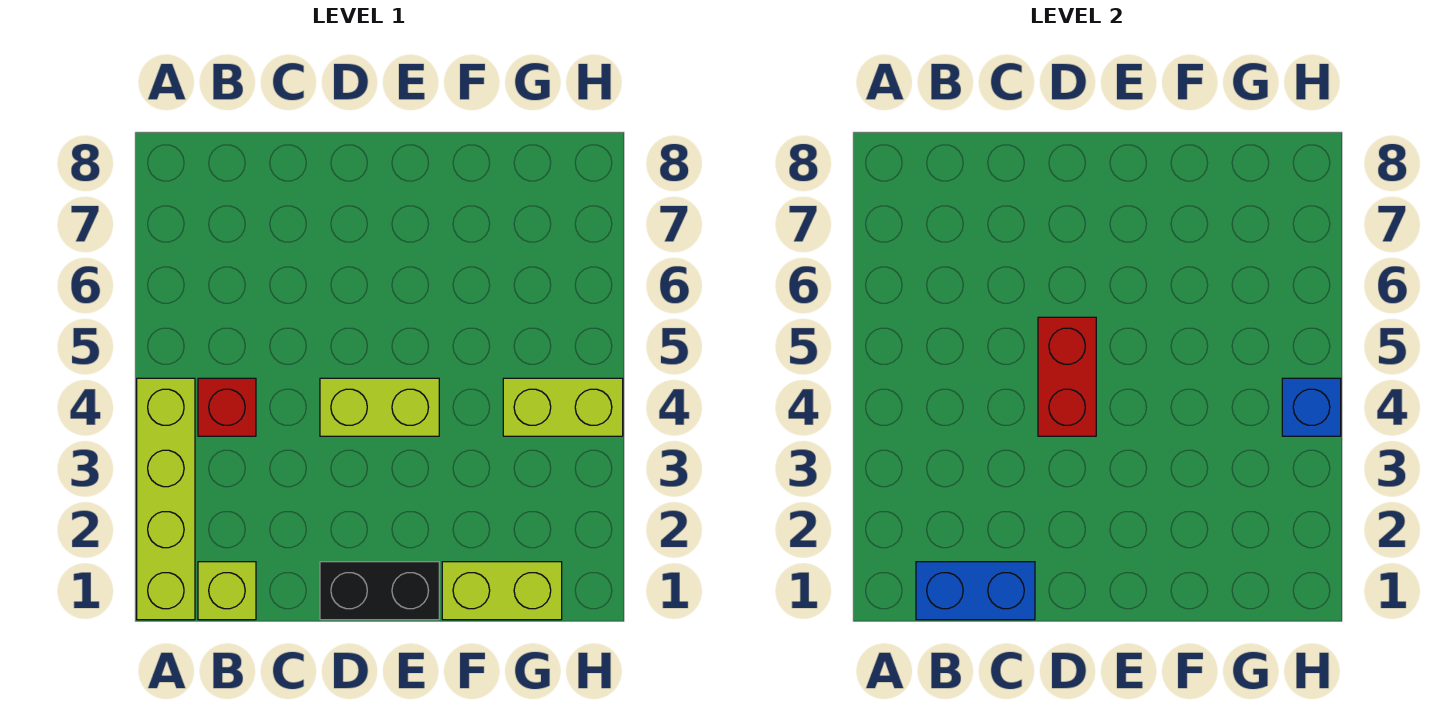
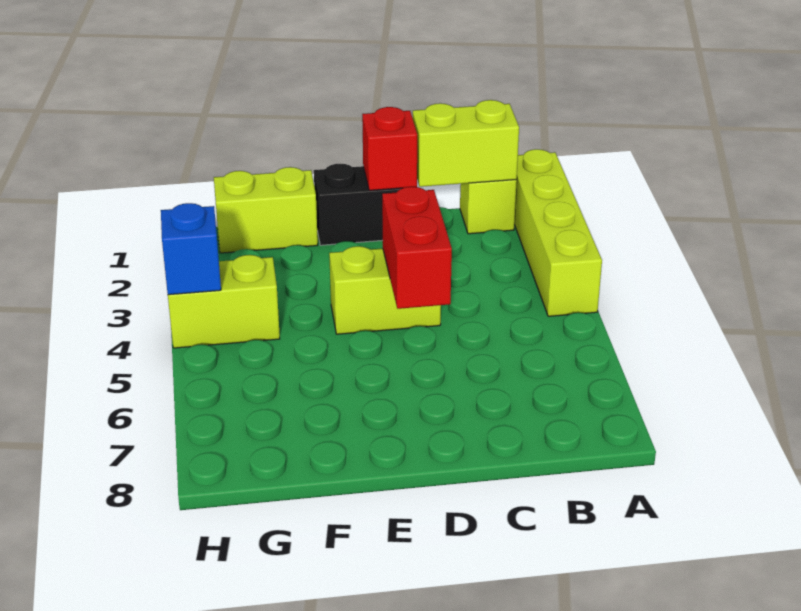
blue brick B1:C1 level 2 -> lime brick B1:C1 level 2
red brick B4 level 1 -> red brick D1 level 2

